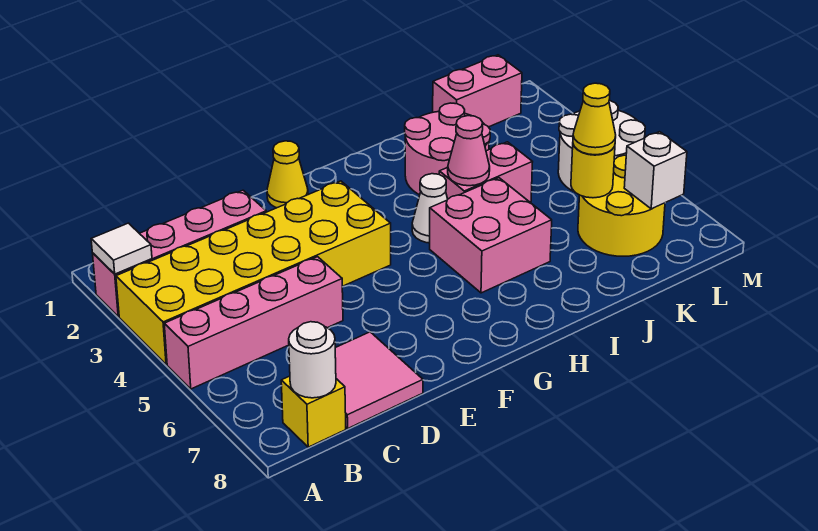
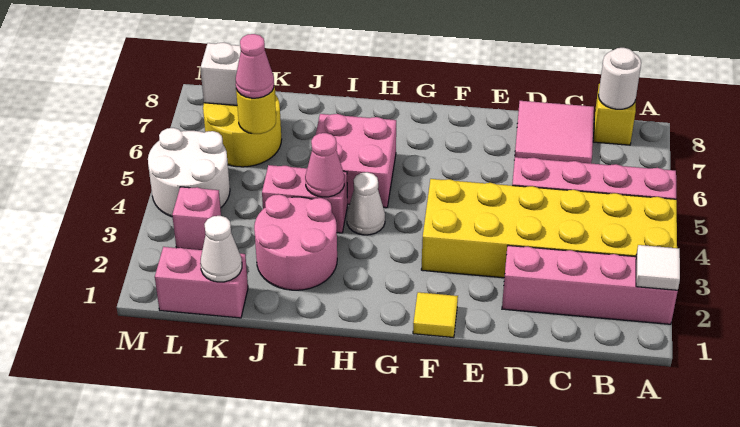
yellow cone F1 level 1 -> yellow tile F1 level 1
none -> white cone K1 level 2
yellow cone K6 level 3 -> pink cone K6 level 3
none -> pink brick L3 level 1

